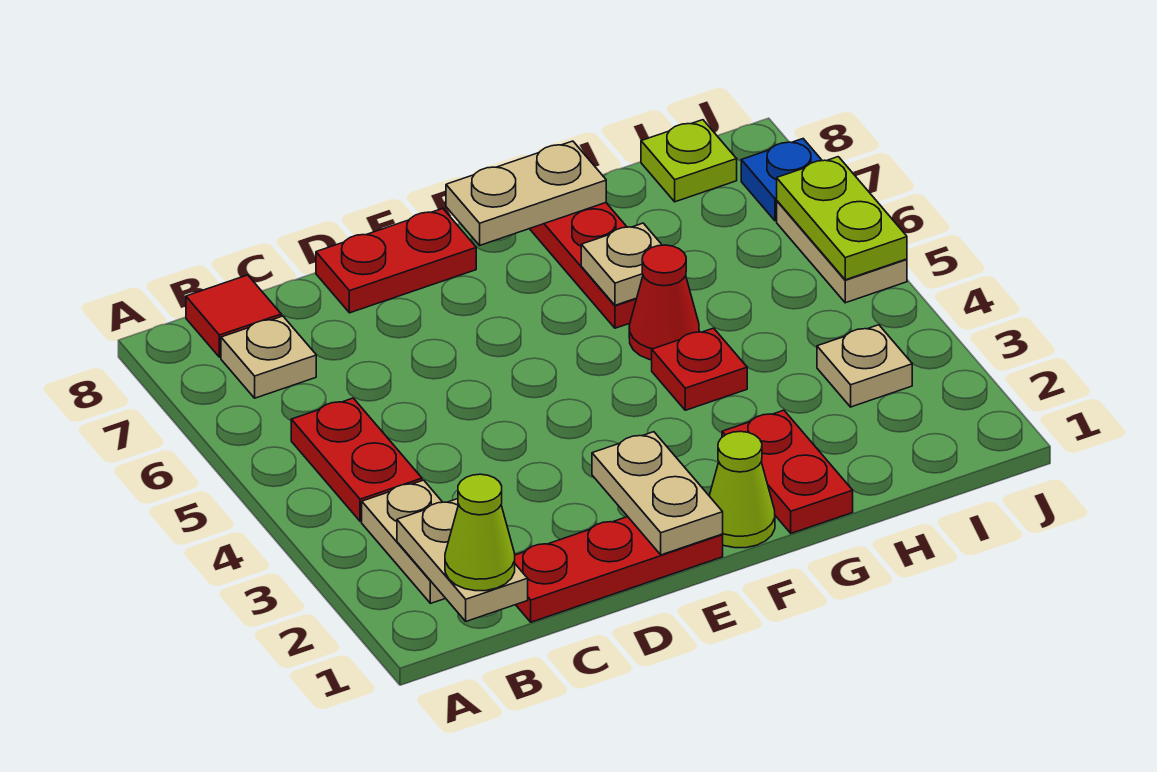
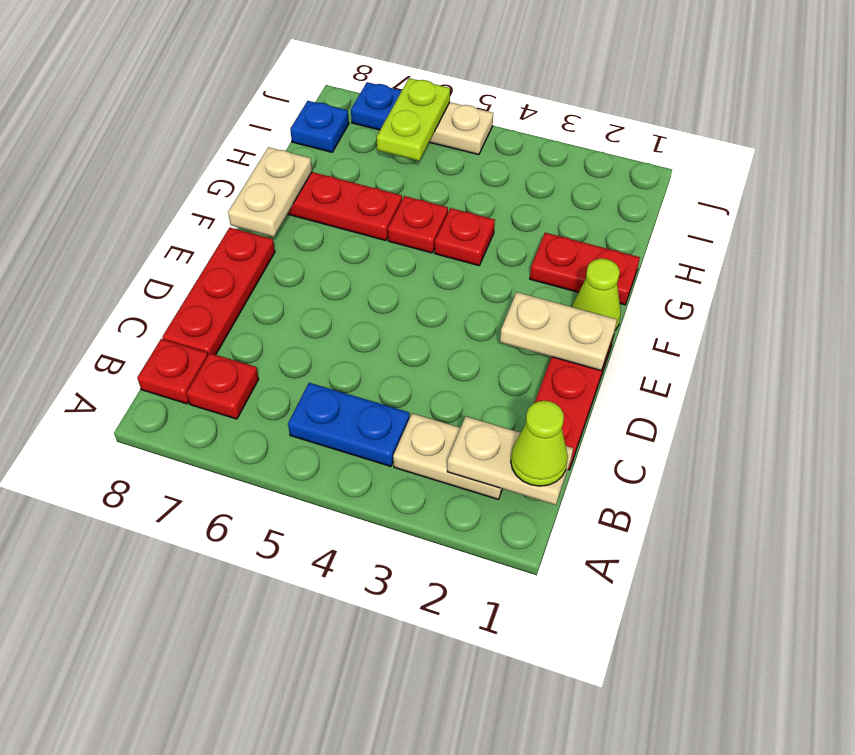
red plate B4:B5 level 1 -> blue plate B4:B5 level 1
tan plate B7 level 1 -> red plate B7 level 1
red tile B8 level 1 -> red plate B8 level 1
red plate D8:E8 level 1 -> red plate C8:E8 level 1
red cone G5 level 1 -> red plate G5 level 1
tan plate G6 level 2 -> none
tan plate I3 level 1 -> none
lime plate I8 level 1 -> blue plate I8 level 1
lime plate J5:J6 level 2 -> lime plate I6:J6 level 2

